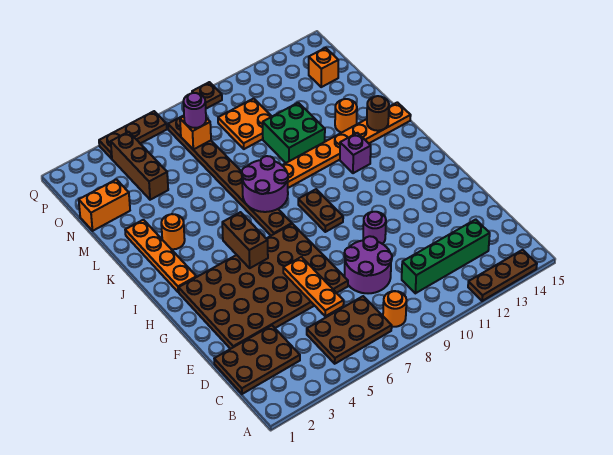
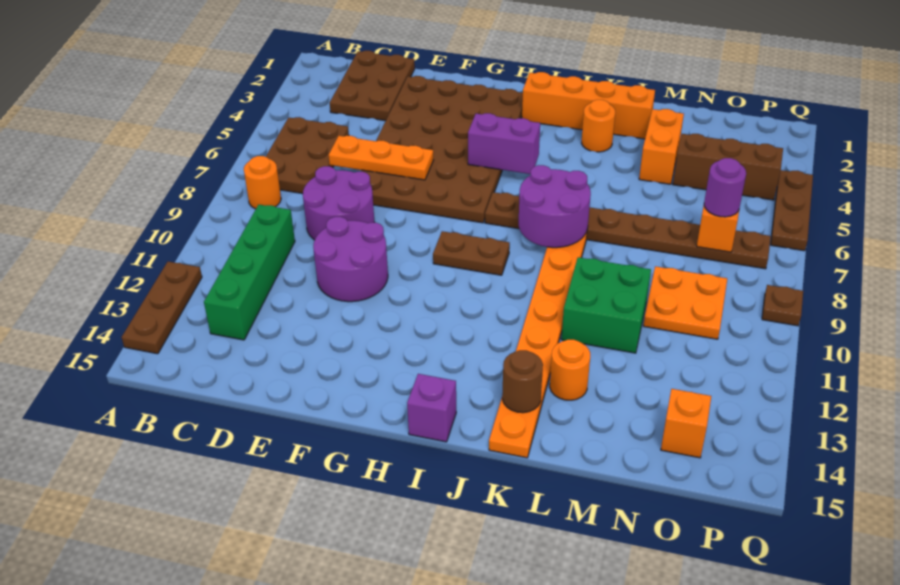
purple round brick F10 level 1 -> purple round brick E10:F11 level 1
brown brick H5:I5 level 2 -> purple brick H5:I5 level 2
orange plate I2:L2 level 1 -> orange brick I2:L2 level 1
purple brick J12 level 1 -> purple brick I15 level 1
orange brick N1:N2 level 1 -> orange brick M3:M4 level 1

